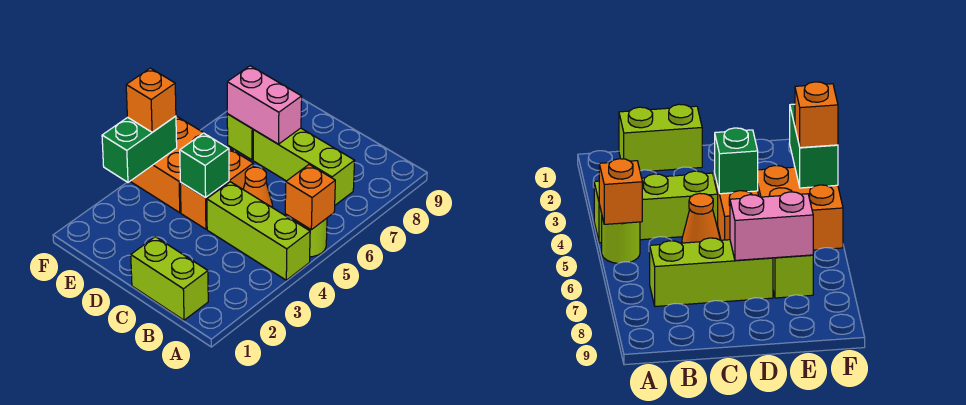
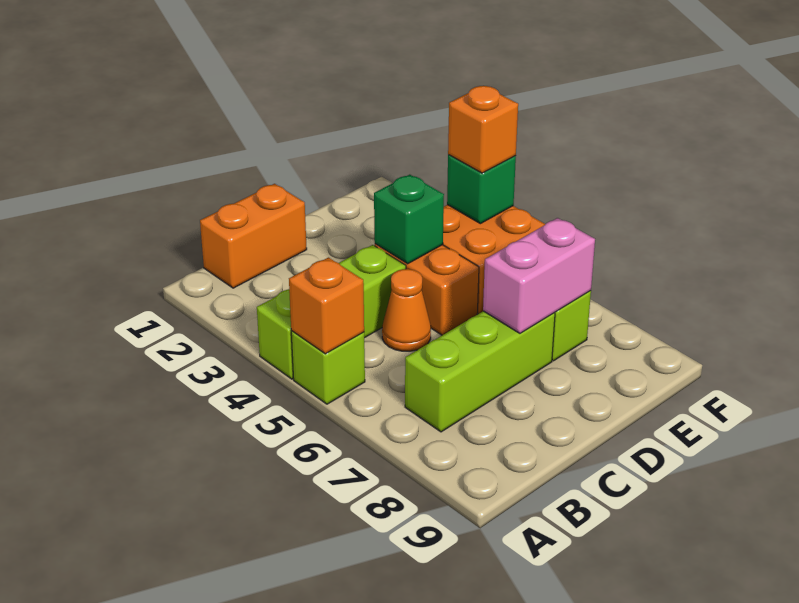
lime round brick A5 level 1 -> lime brick A5 level 1
lime brick B1:C1 level 1 -> orange brick B1:C1 level 1
green brick F3:F4 level 2 -> green brick F4 level 2

